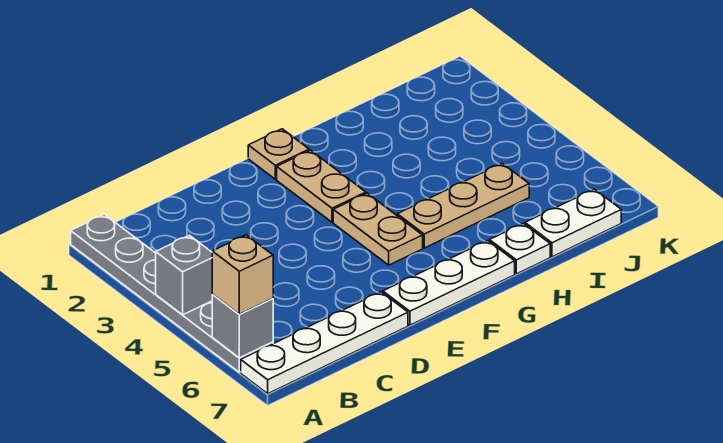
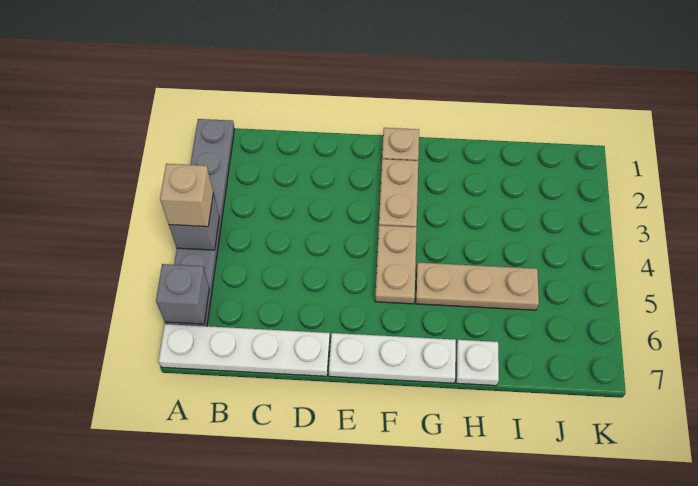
tan brick A6 level 3 -> tan brick A4 level 3
white plate I7:J7 level 1 -> none

